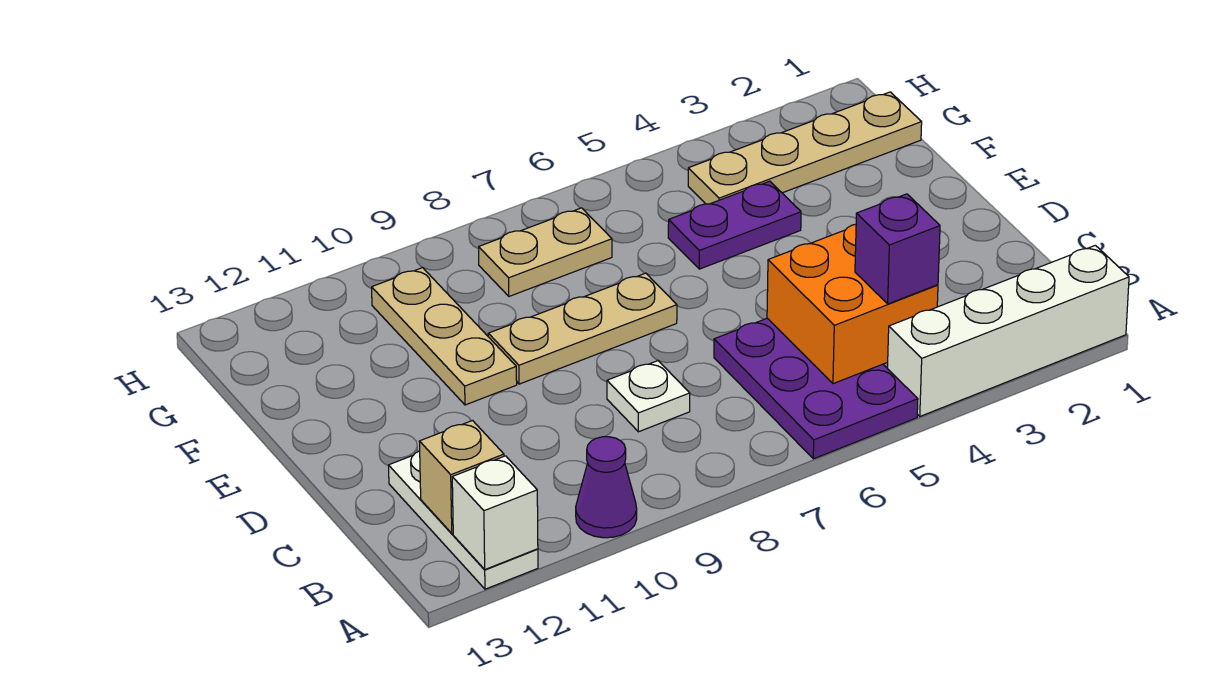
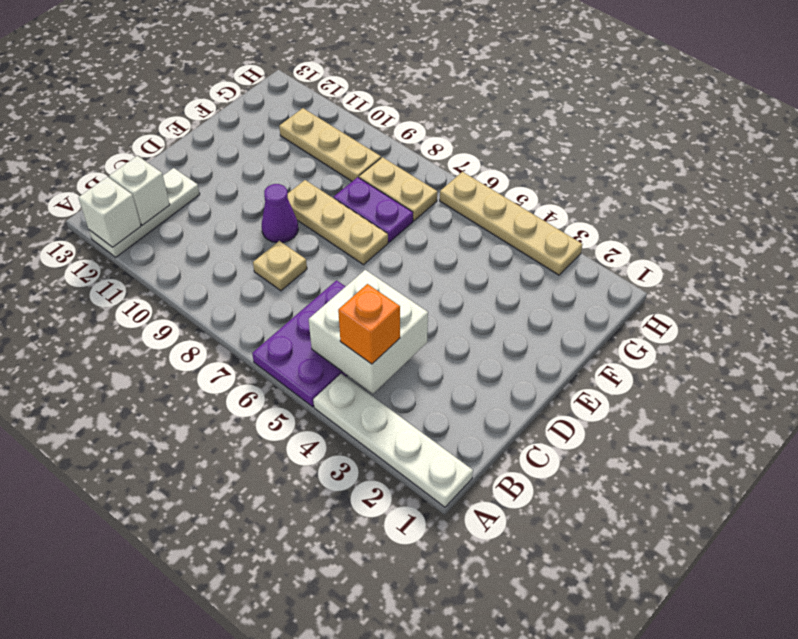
white brick A1:A4 level 1 -> white plate A1:A4 level 1
purple cone A10 level 1 -> purple cone D9 level 1
orange brick B4:C5 level 2 -> white brick B4:C5 level 2
purple brick B4 level 3 -> orange brick B4 level 3
tan brick B12 level 2 -> white brick B12 level 2
white plate C8 level 1 -> tan plate C8 level 1
tan plate E10:G10 level 1 -> tan plate G9:G11 level 1
purple plate F4:F5 level 1 -> purple plate F7:F8 level 1
tan plate G1:G4 level 1 -> tan plate H3:H6 level 1

